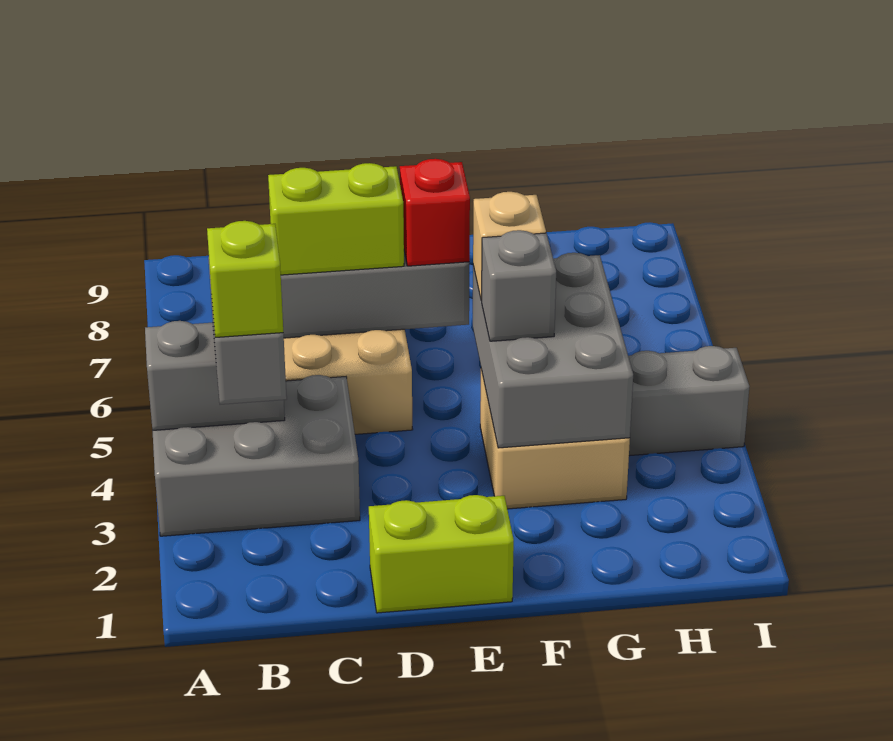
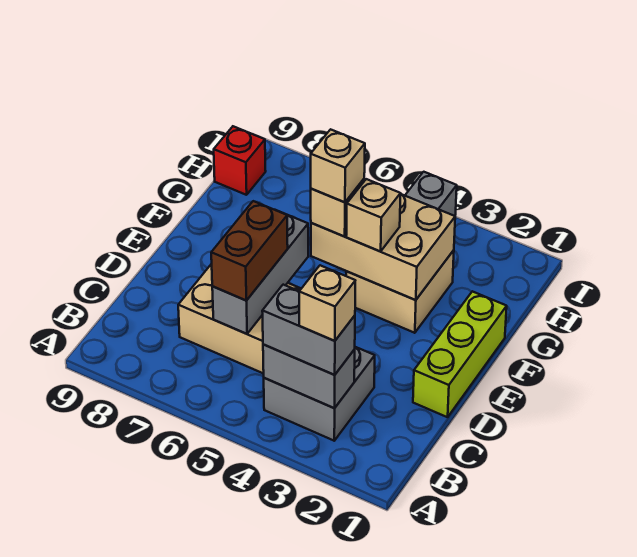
grey brick A3:C4 level 1 -> grey brick B3:C4 level 1
grey brick A4:B4 level 2 -> grey brick B3:B4 level 2
lime brick B3 level 4 -> tan brick B3 level 4
lime brick C6:D6 level 3 -> brown brick C6:D6 level 3
lime brick D1:E1 level 1 -> lime brick D1:F1 level 1
red brick E6 level 3 -> red brick H9 level 1
grey brick F3:G5 level 2 -> tan brick F3:G5 level 2
grey brick F4 level 3 -> tan brick F4 level 3
none -> tan brick F5 level 4

